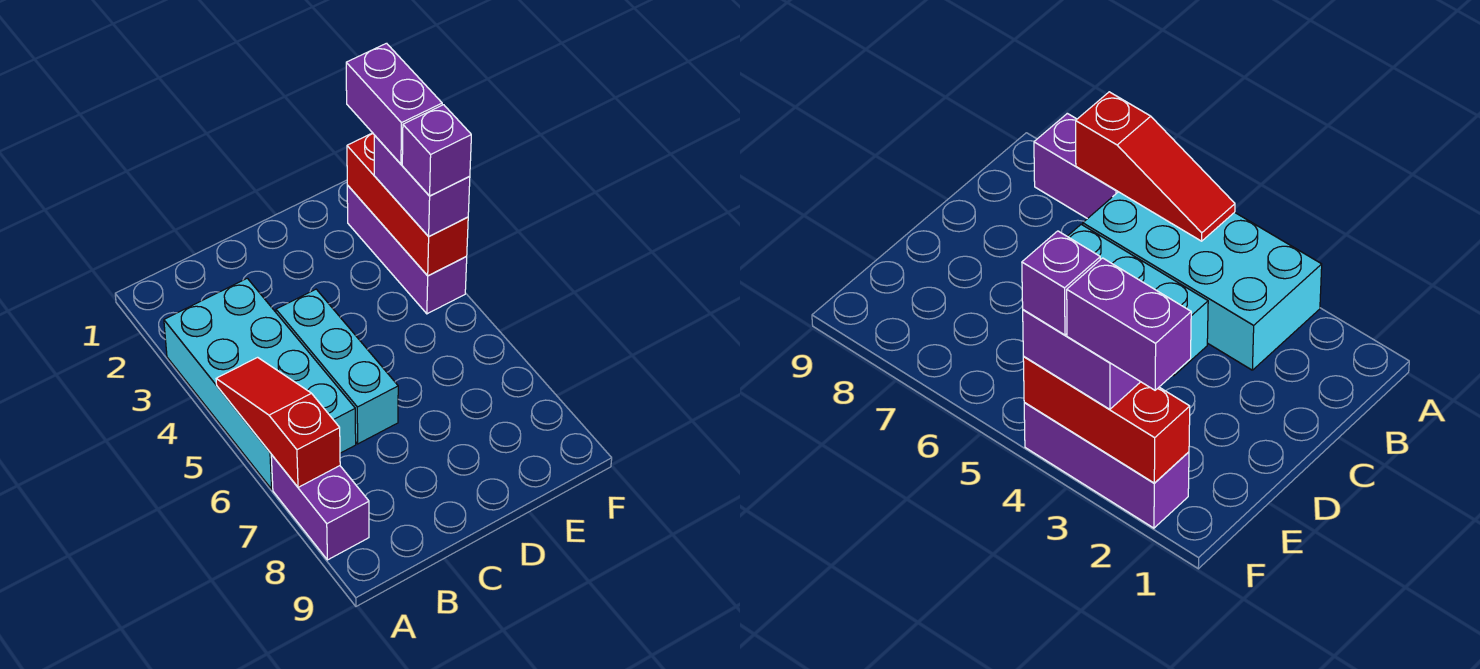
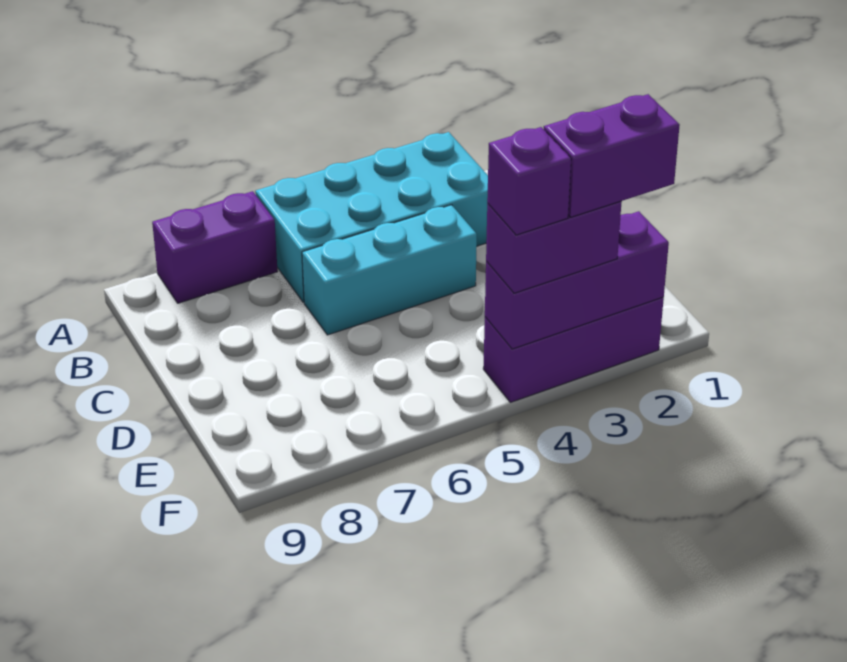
red slope A5:A7 level 2 top 7 -> none
red brick F2:F4 level 2 -> purple brick F2:F4 level 2

